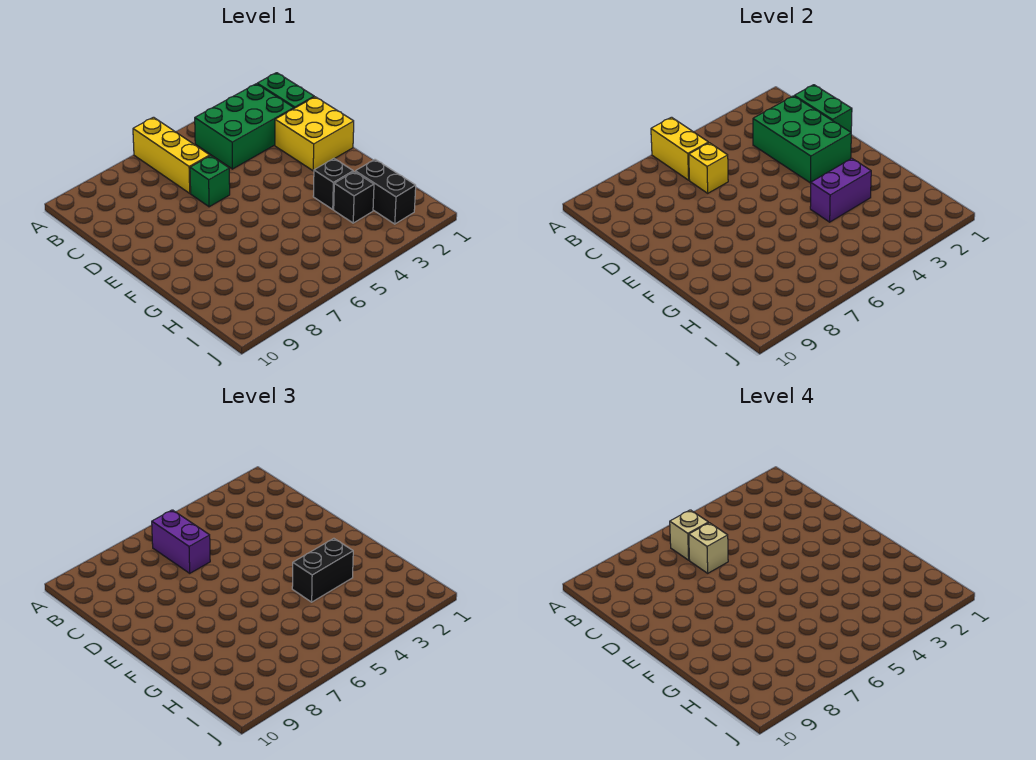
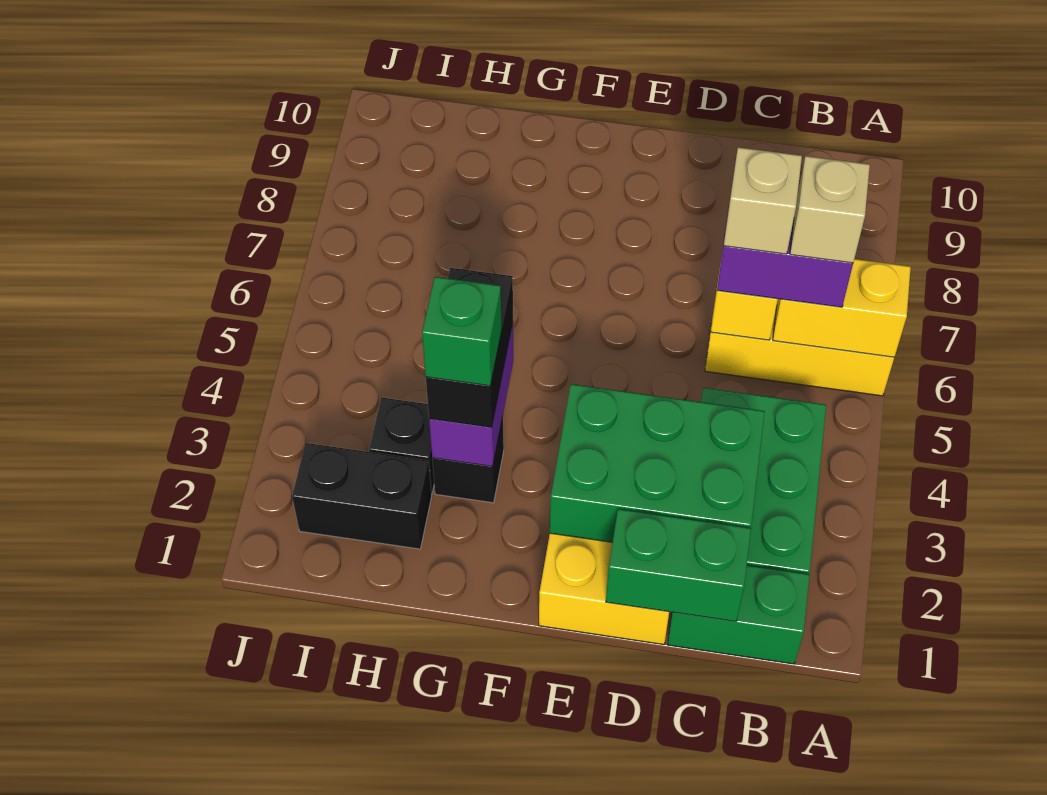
green brick D6 level 1 -> green brick G3 level 4

